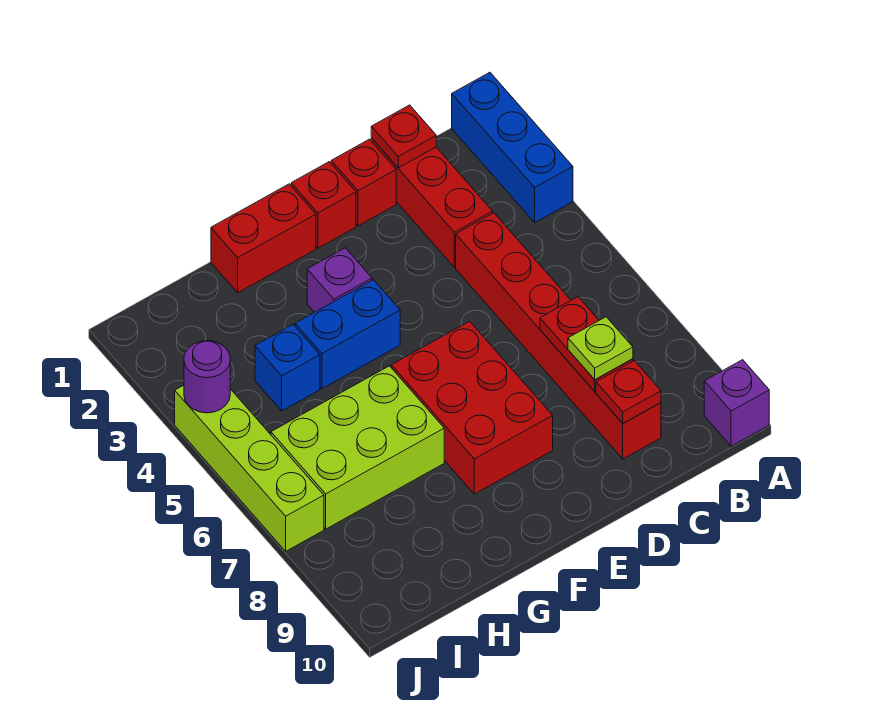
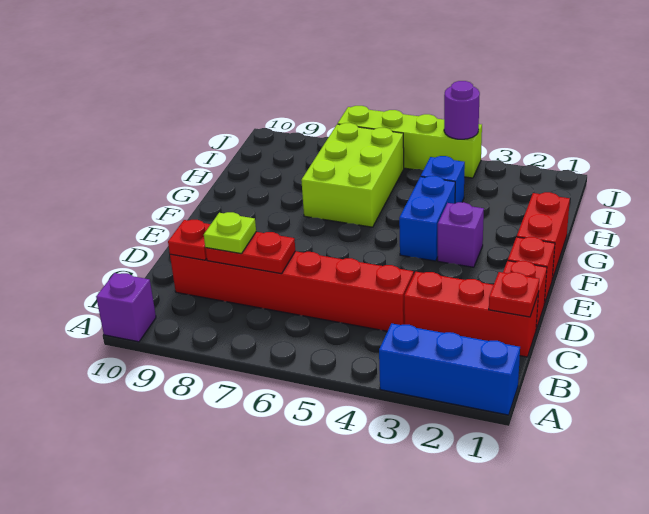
red brick E6:F8 level 1 -> none

